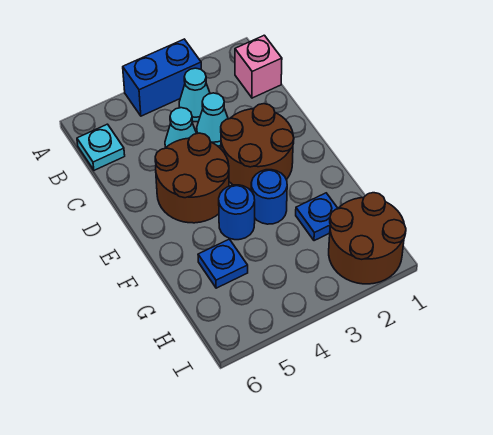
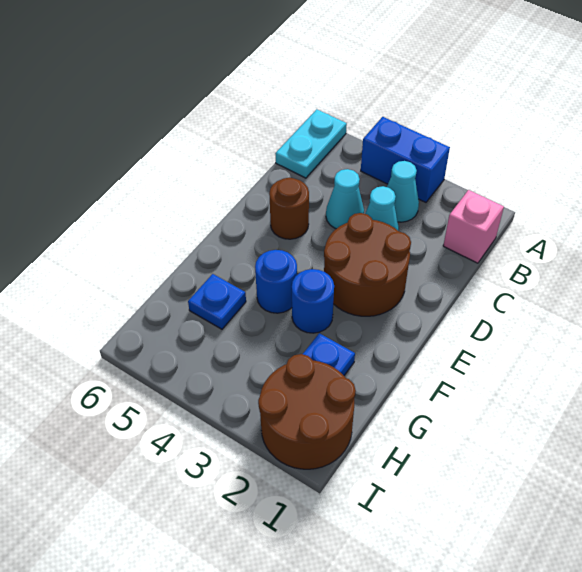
cyan plate B6 level 1 -> cyan plate A6:B6 level 1
brown round brick D4:E5 level 1 -> brown round brick D5 level 1

